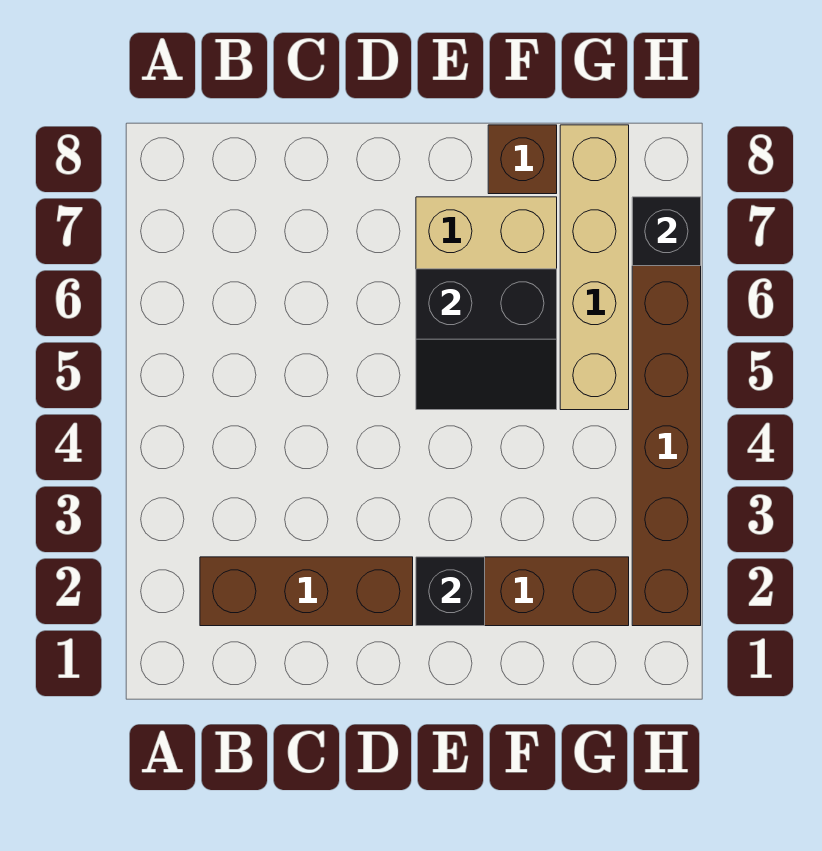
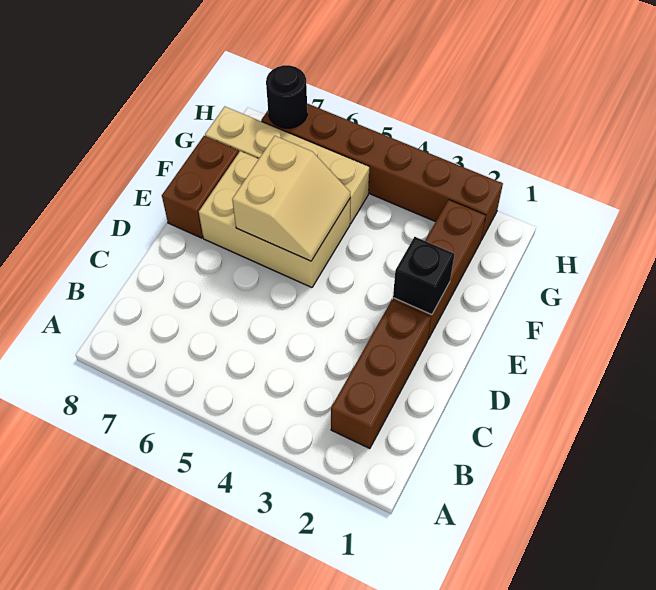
black slope E5:F6 level 2 top 6 -> tan slope E5:F6 level 2 top 6
brown brick F8 level 1 -> brown brick E8:F8 level 1
black brick H7 level 2 -> black round brick H7 level 2

